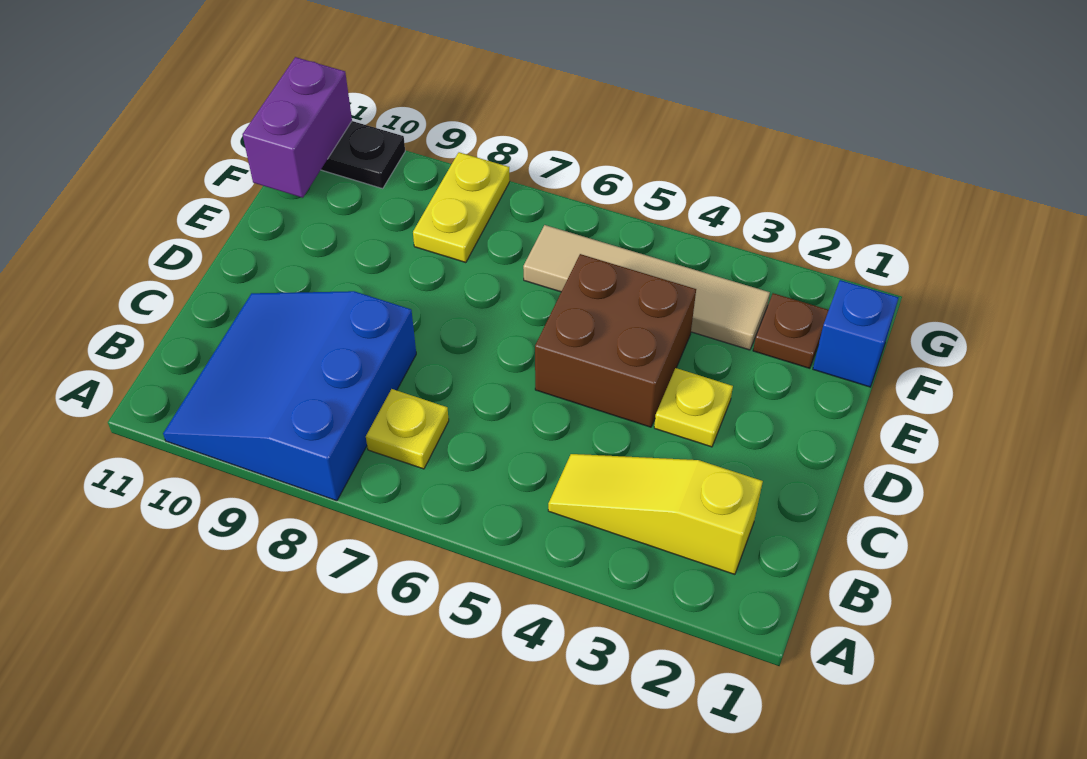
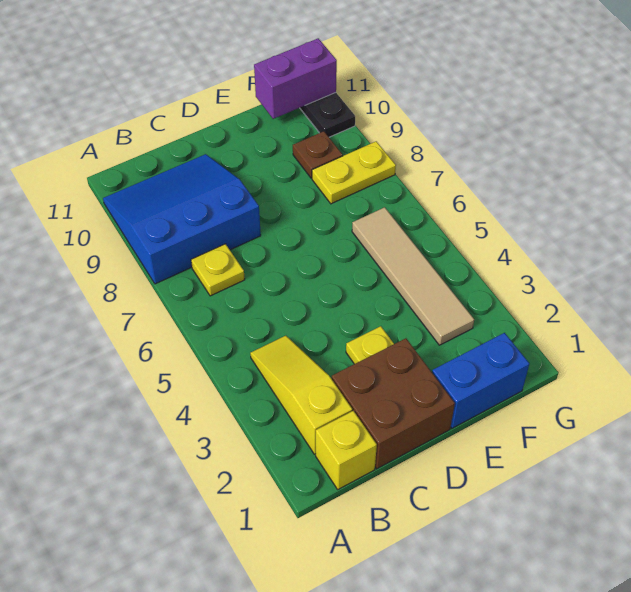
none -> yellow brick B1 level 1
brown brick D4:E5 level 1 -> brown brick C1:D2 level 1
blue brick F1 level 1 -> blue brick E1:F1 level 1
brown plate F2 level 1 -> brown plate F9 level 1

